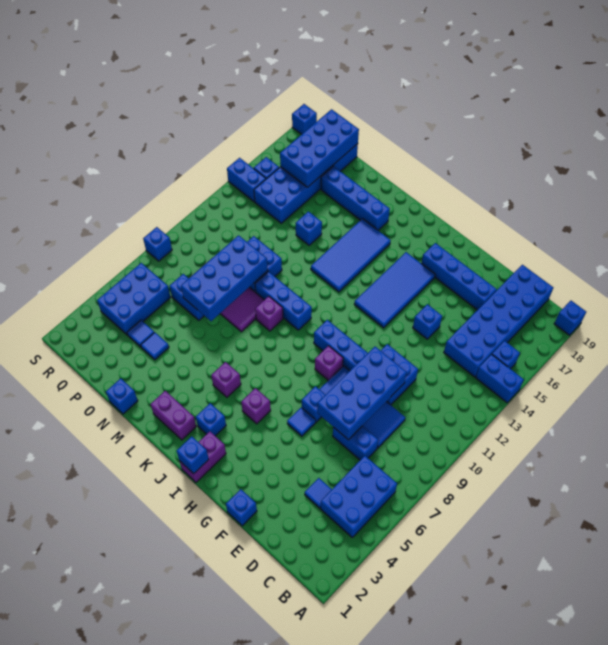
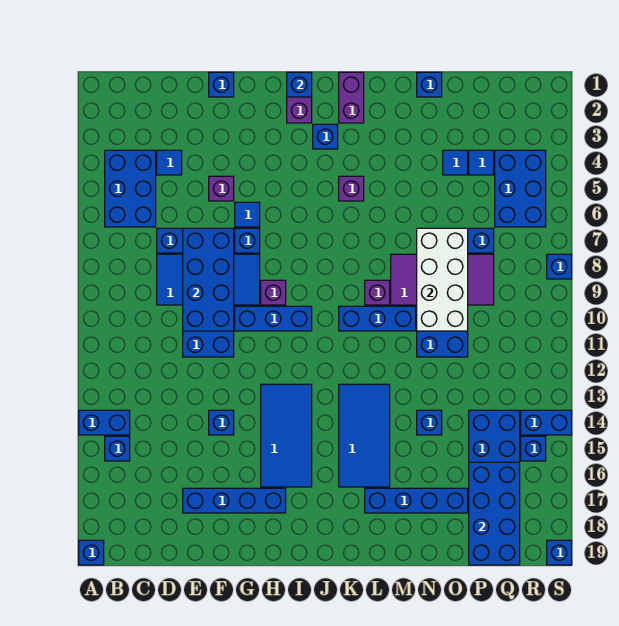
blue brick C14:D19 level 1 -> none
purple brick I5 level 1 -> purple brick F5 level 1
purple brick K2:L2 level 1 -> purple brick K1:K2 level 1
blue brick N7:O10 level 2 -> white brick N7:O10 level 2

